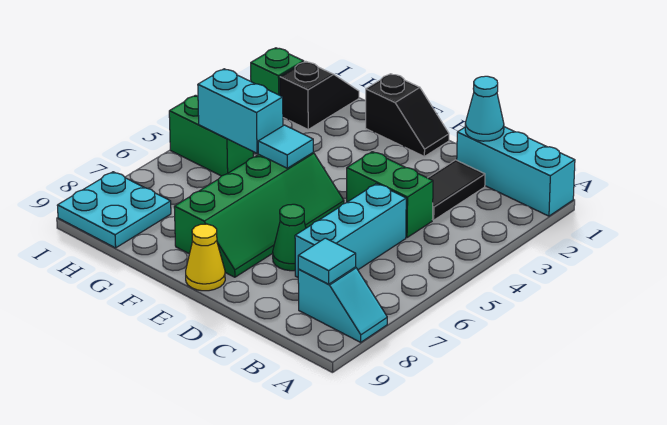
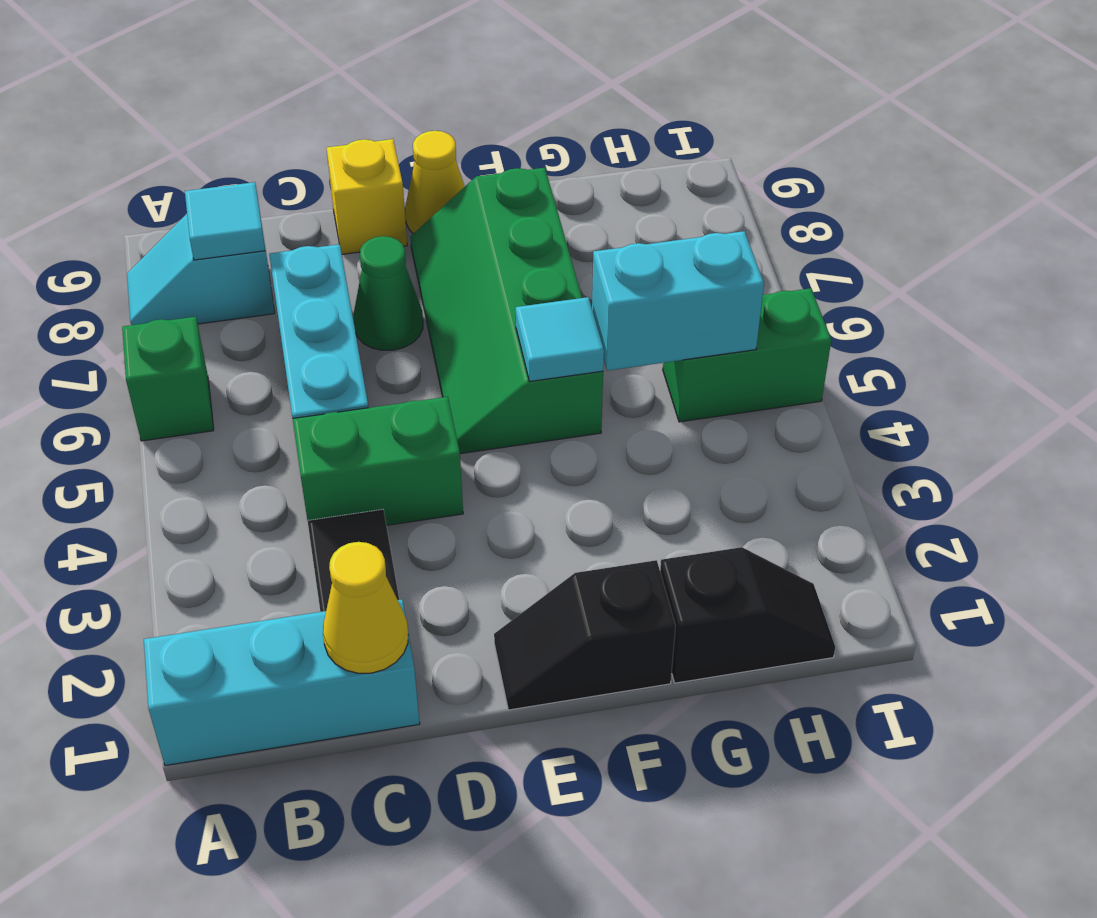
cyan cone C1 level 2 -> yellow cone C1 level 2
none -> yellow brick D9 level 1
black slope H1:H2 level 1 top 2 -> black slope G1:H1 level 1 top G
cyan plate H8:I9 level 1 -> none
green brick I2 level 1 -> green brick A6 level 1

